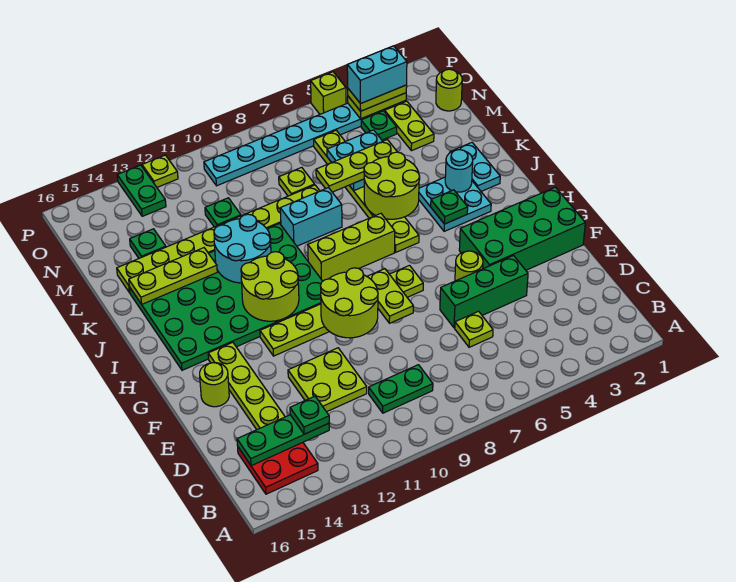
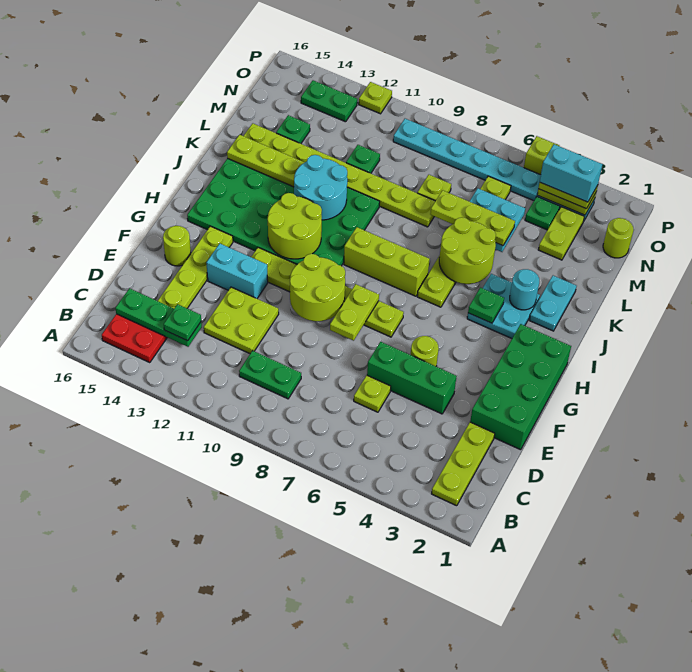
none -> lime plate B2:D2 level 1
green brick F1:G4 level 1 -> green brick E1:H2 level 1
cyan brick K8:K9 level 1 -> cyan brick F12:F13 level 1
green plate O13:P13 level 1 -> green plate O13:O14 level 1

